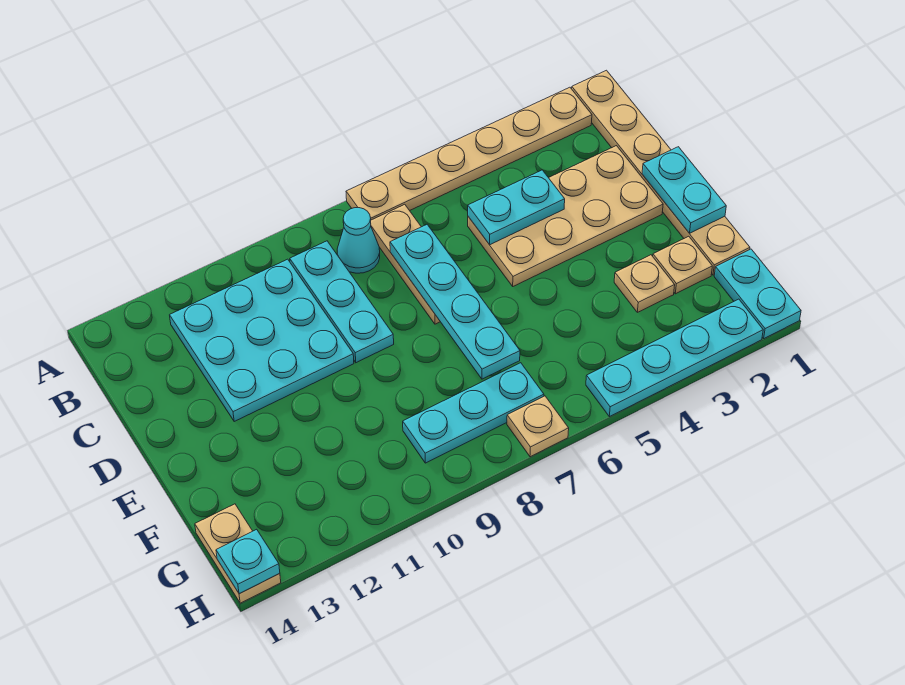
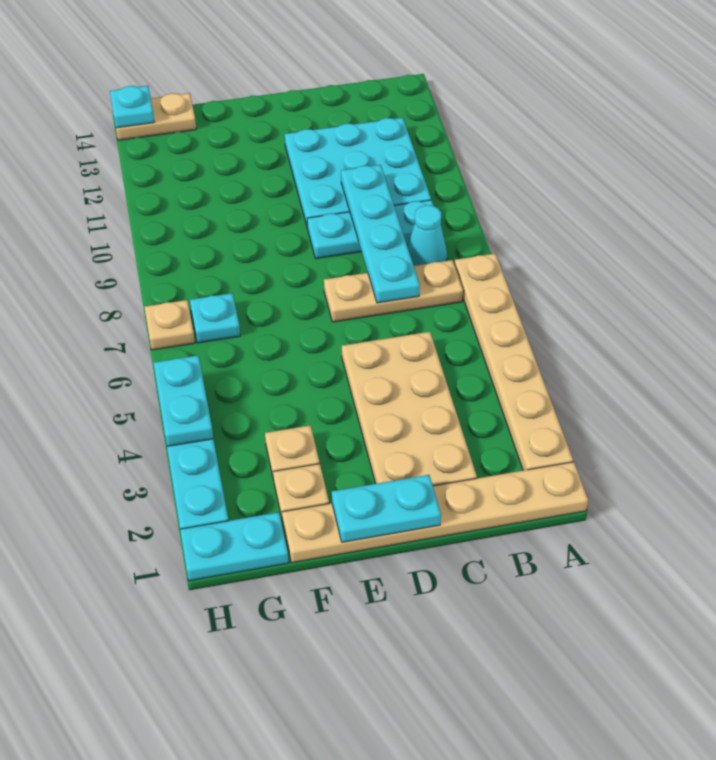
cyan plate C4:C5 level 2 -> cyan plate H4:H5 level 2
cyan plate C7:F7 level 2 -> cyan plate C7:C10 level 2
cyan plate G7:G9 level 1 -> cyan plate G7 level 1

